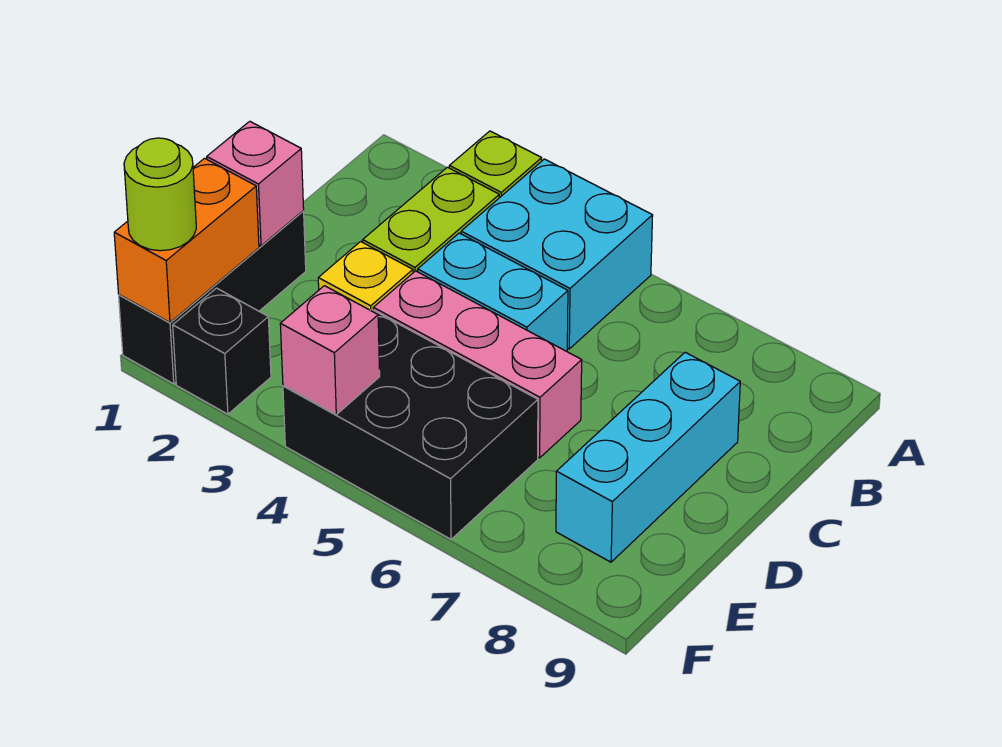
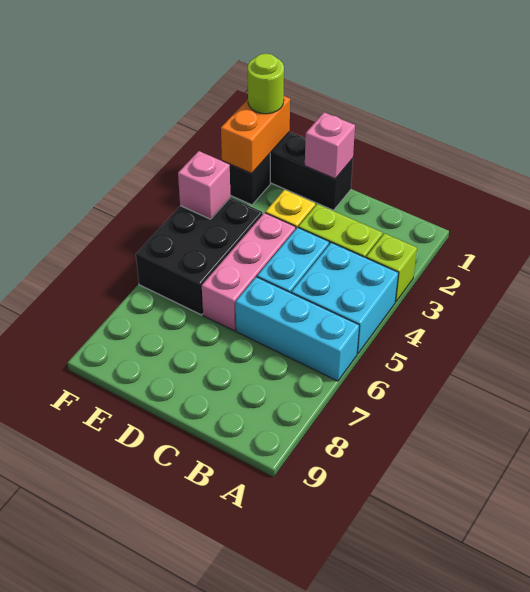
cyan brick C8:E8 level 1 -> cyan brick A6:C6 level 1
orange brick E1:F1 level 2 -> orange brick F1:F2 level 2

